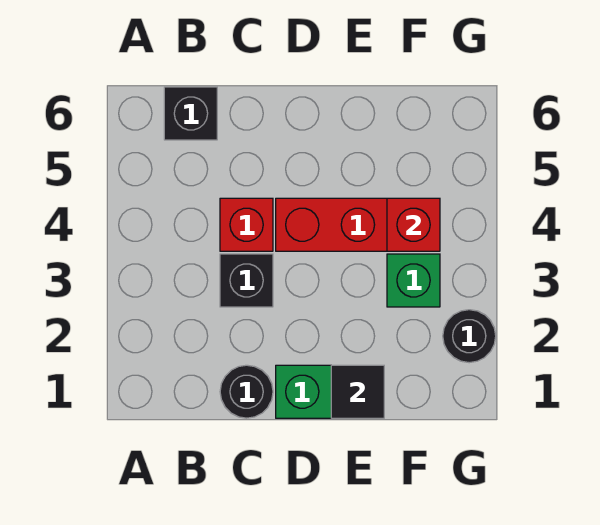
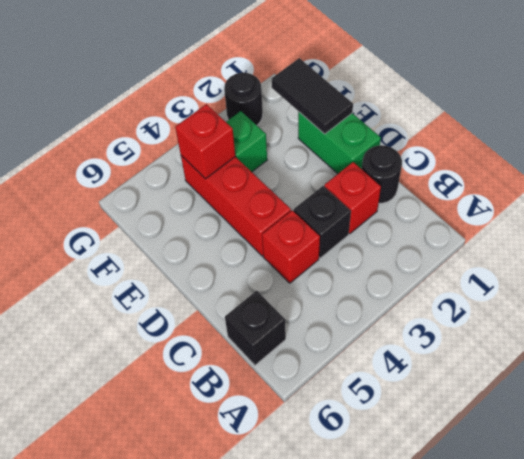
none -> red brick C2 level 1
black tile E1 level 2 -> black tile E1:F1 level 2

